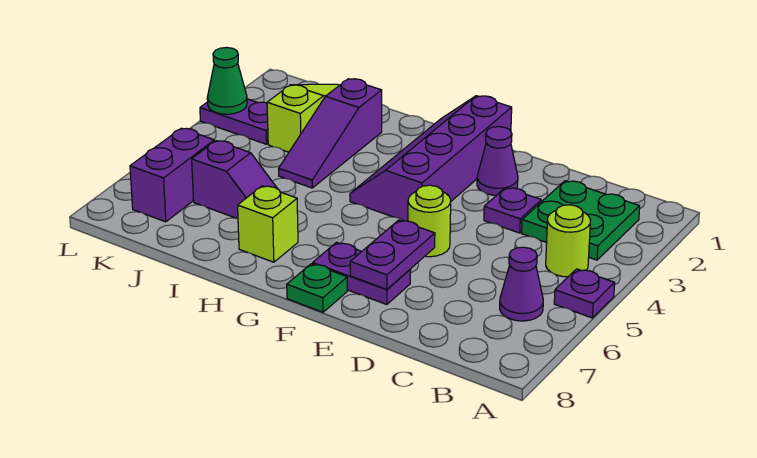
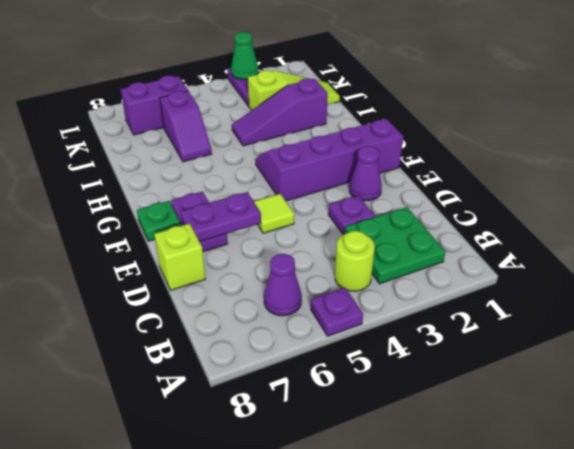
lime round brick E5 level 1 -> lime tile E5 level 1
lime brick H7 level 1 -> lime brick D8 level 1

